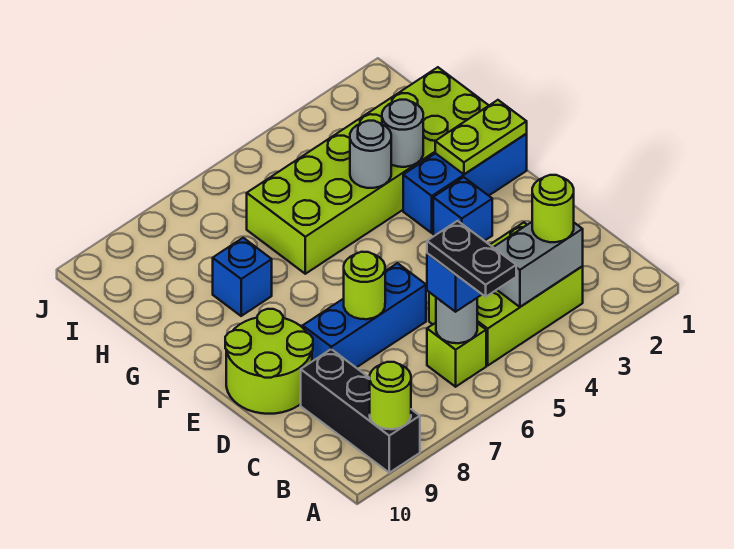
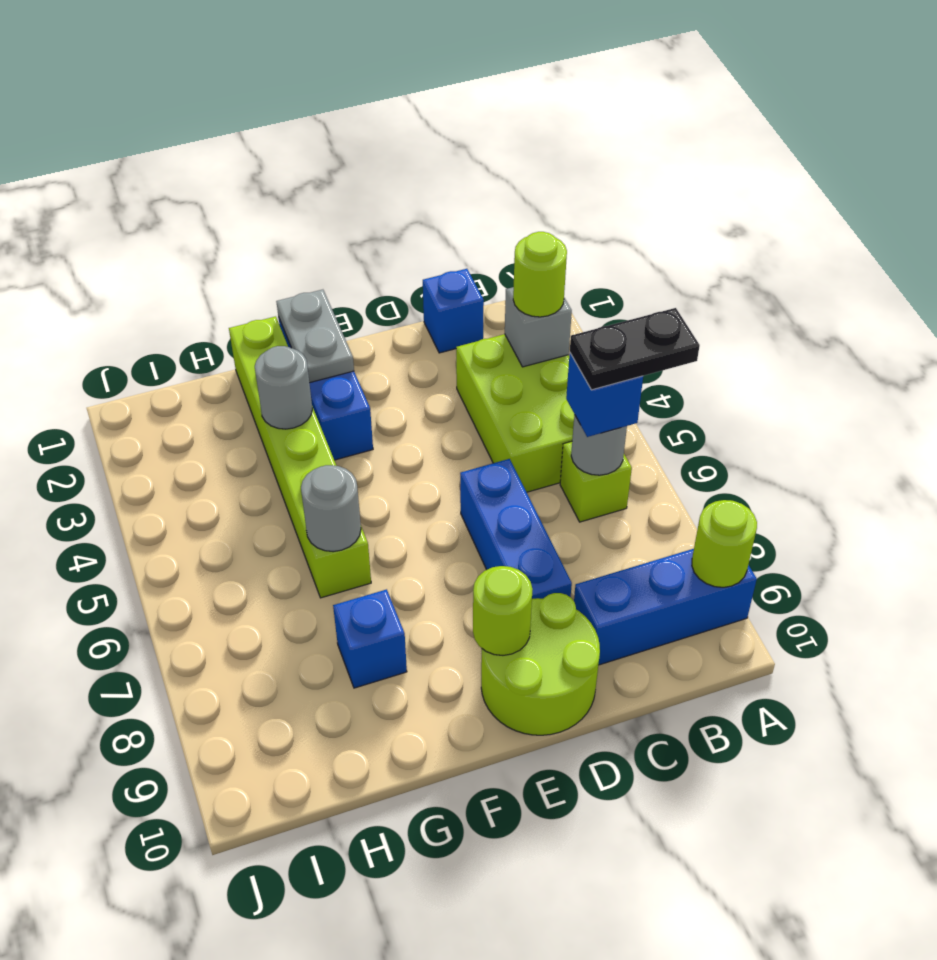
black brick A9:C9 level 1 -> blue brick A9:C9 level 1
grey brick B3:B4 level 2 -> grey brick B3 level 2
lime round brick D7 level 2 -> lime round brick E9 level 2
blue brick E3 level 1 -> blue brick C1 level 1
lime plate F1:F2 level 2 -> grey plate F1:F2 level 2
lime brick G1:H6 level 1 -> lime brick G1:G6 level 1
grey round brick G4 level 2 -> grey round brick G6 level 2

